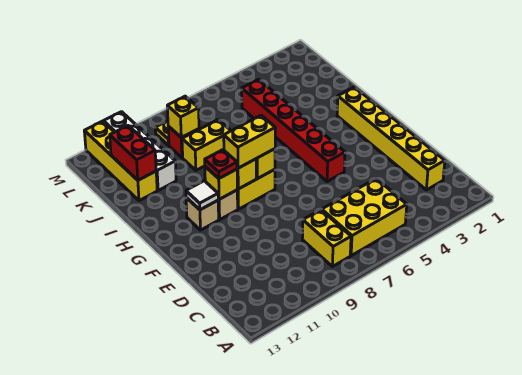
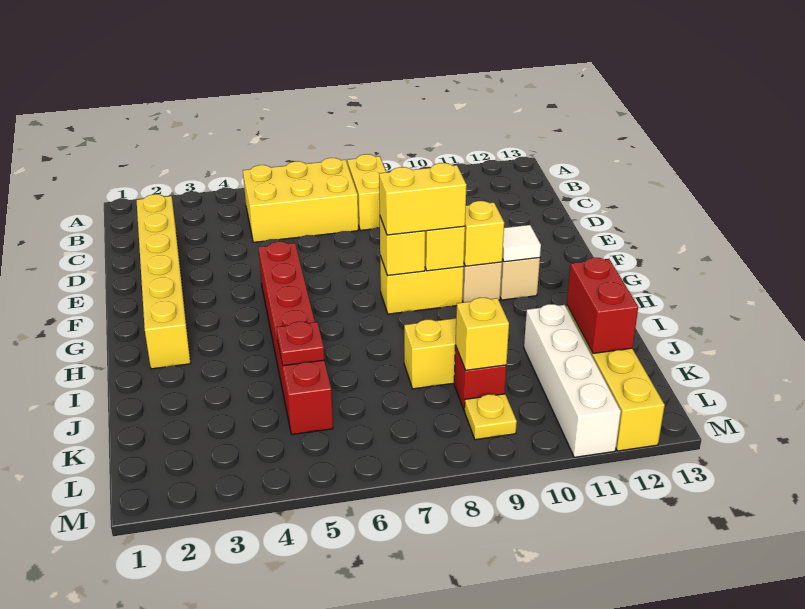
red plate G10 level 3 -> red plate J5 level 2

